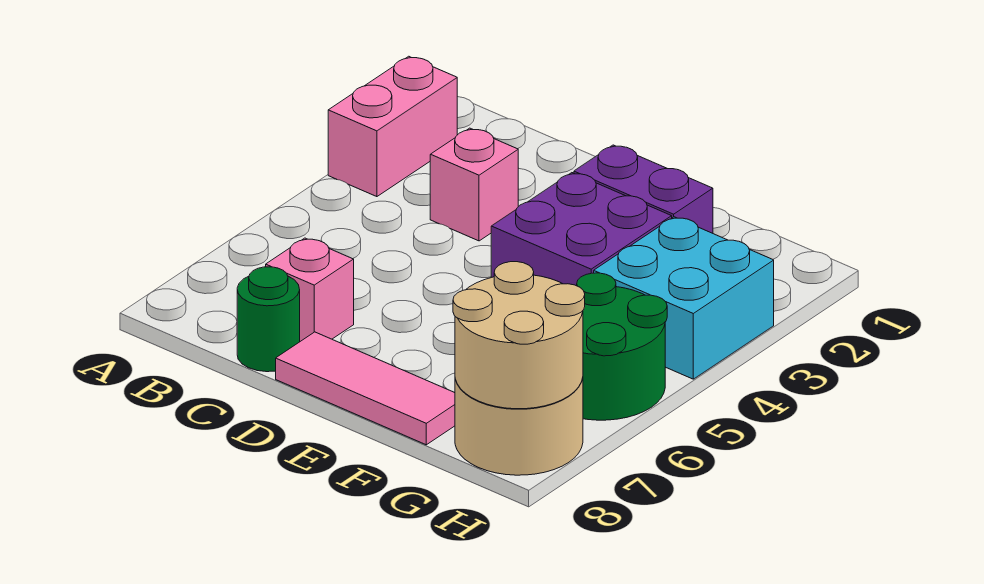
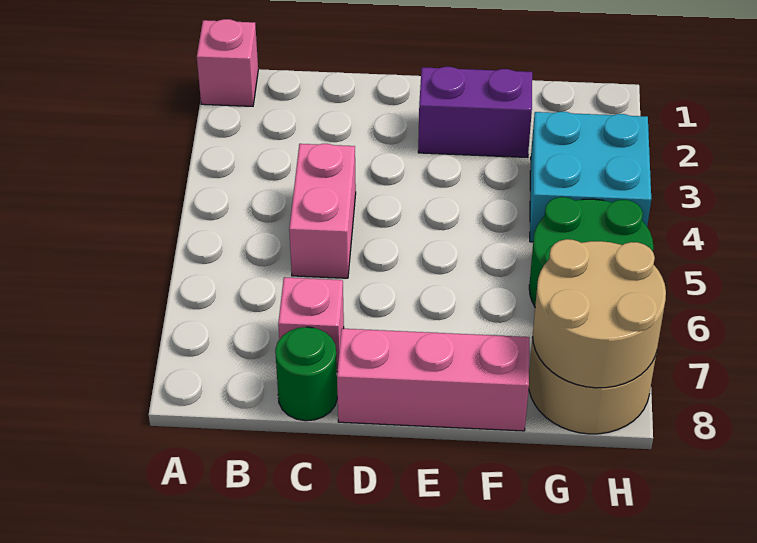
pink brick A2:A3 level 1 -> pink brick C4:C5 level 1
pink brick C3 level 1 -> pink brick A1 level 1
pink tile D8:F8 level 1 -> pink brick D8:F8 level 1
purple brick E3:F4 level 1 -> none

